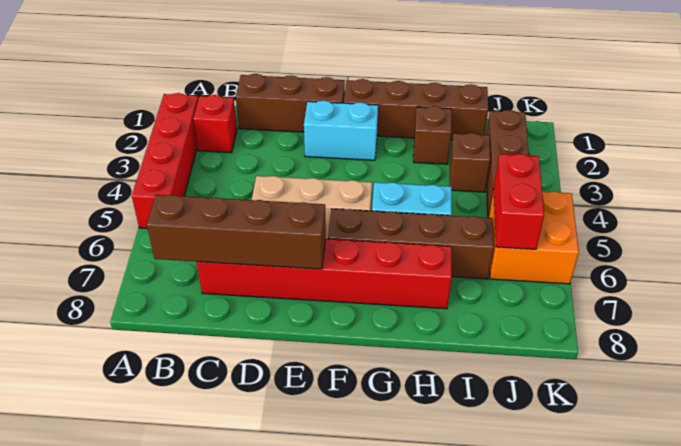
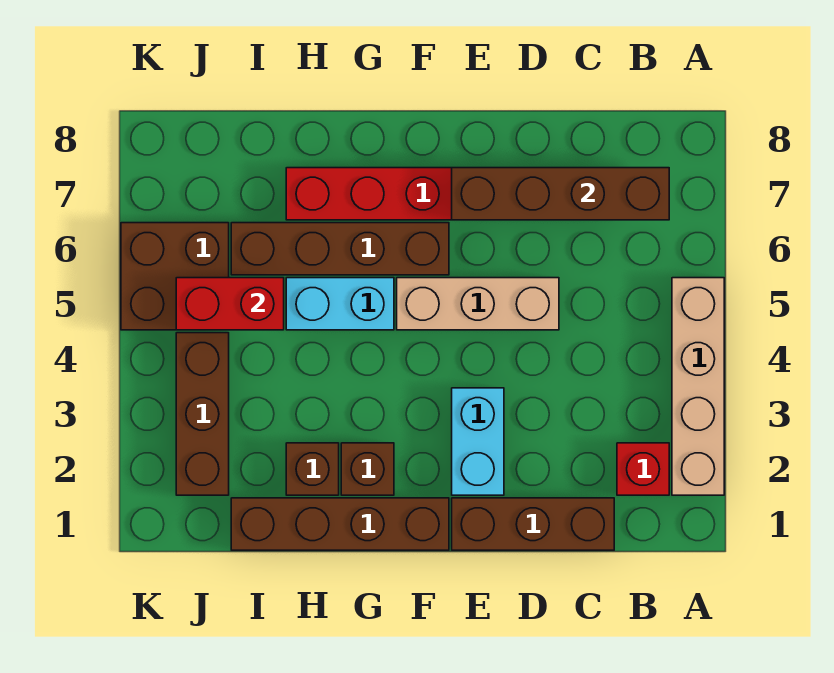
red brick A2:A5 level 1 -> tan brick A2:A5 level 1
cyan brick E2:F2 level 1 -> cyan brick E2:E3 level 1
brown brick I3 level 1 -> brown brick G2 level 1
orange brick J5:K6 level 1 -> brown brick J5:K6 level 1
red brick J5:J6 level 2 -> red brick I5:J5 level 2

